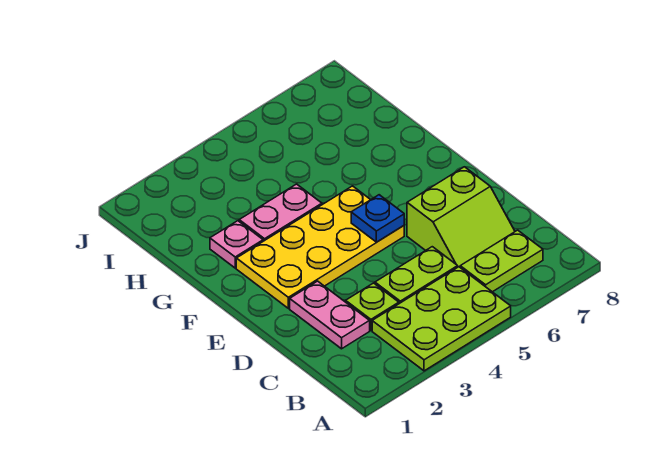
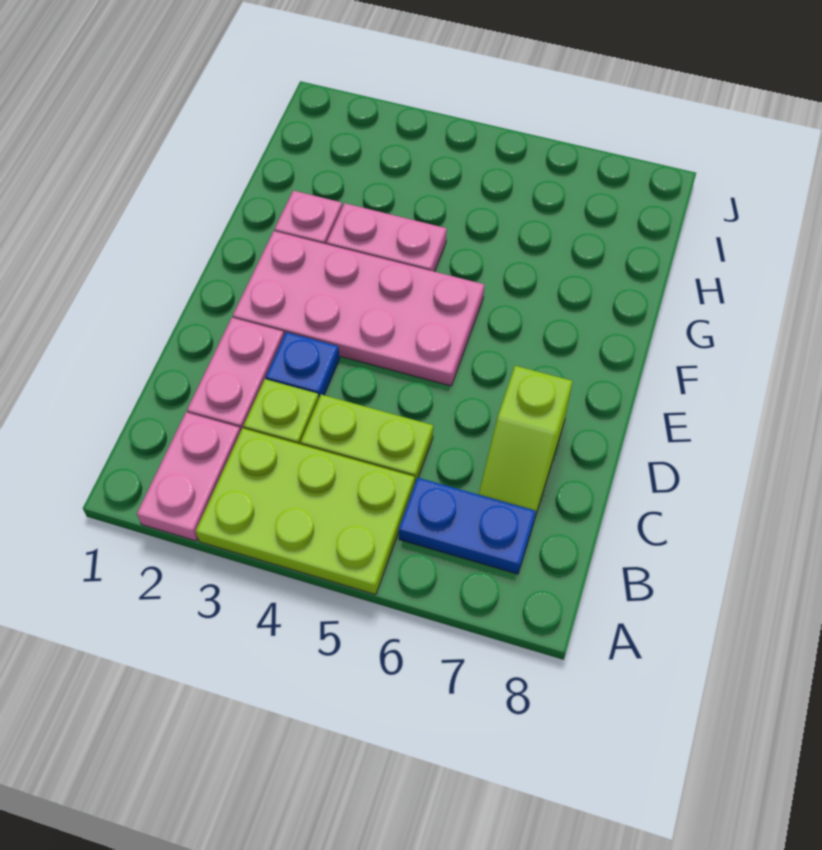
none -> pink plate A2:B2 level 1
lime plate B6:B7 level 1 -> blue plate B6:B7 level 1
lime slope C6:D7 level 1 top D -> lime slope C7:D7 level 1 top D
yellow plate E2:F5 level 1 -> pink plate E2:F5 level 1
blue plate E5 level 2 -> blue plate D3 level 1

